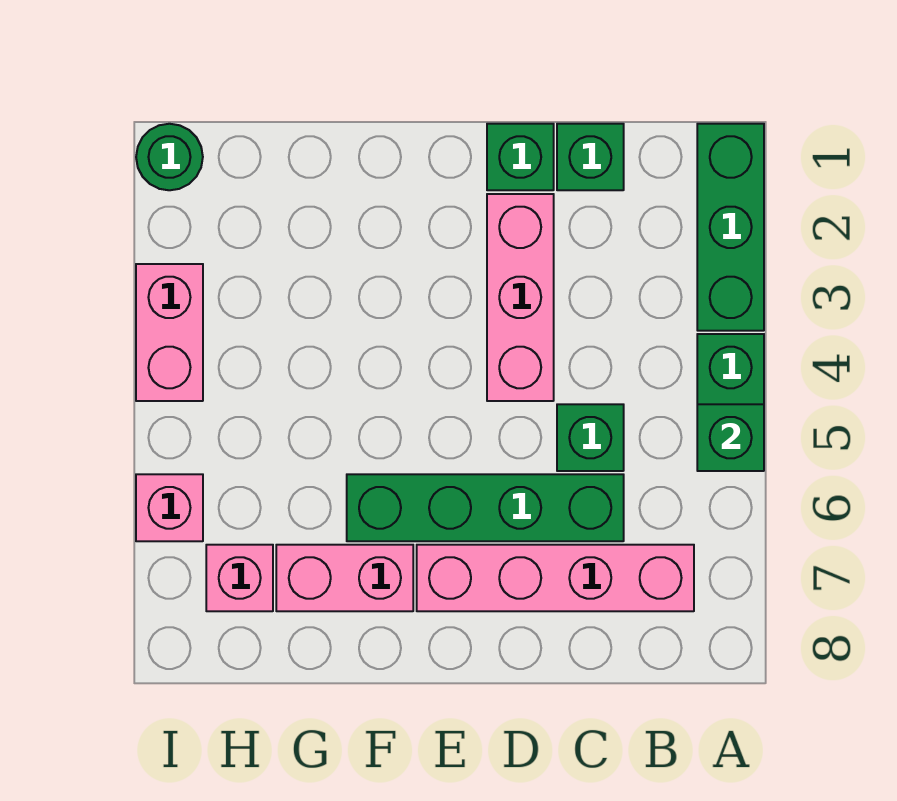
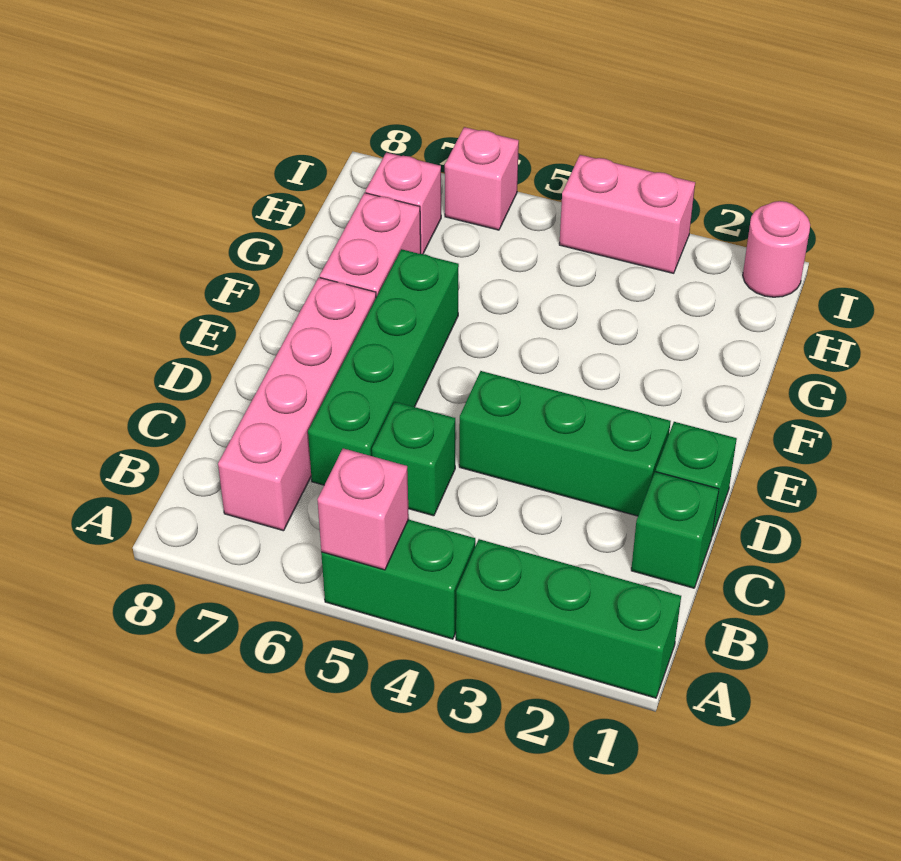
green brick A5 level 2 -> pink brick A5 level 2
pink brick D2:D4 level 1 -> green brick D2:D4 level 1
green round brick I1 level 1 -> pink round brick I1 level 1

